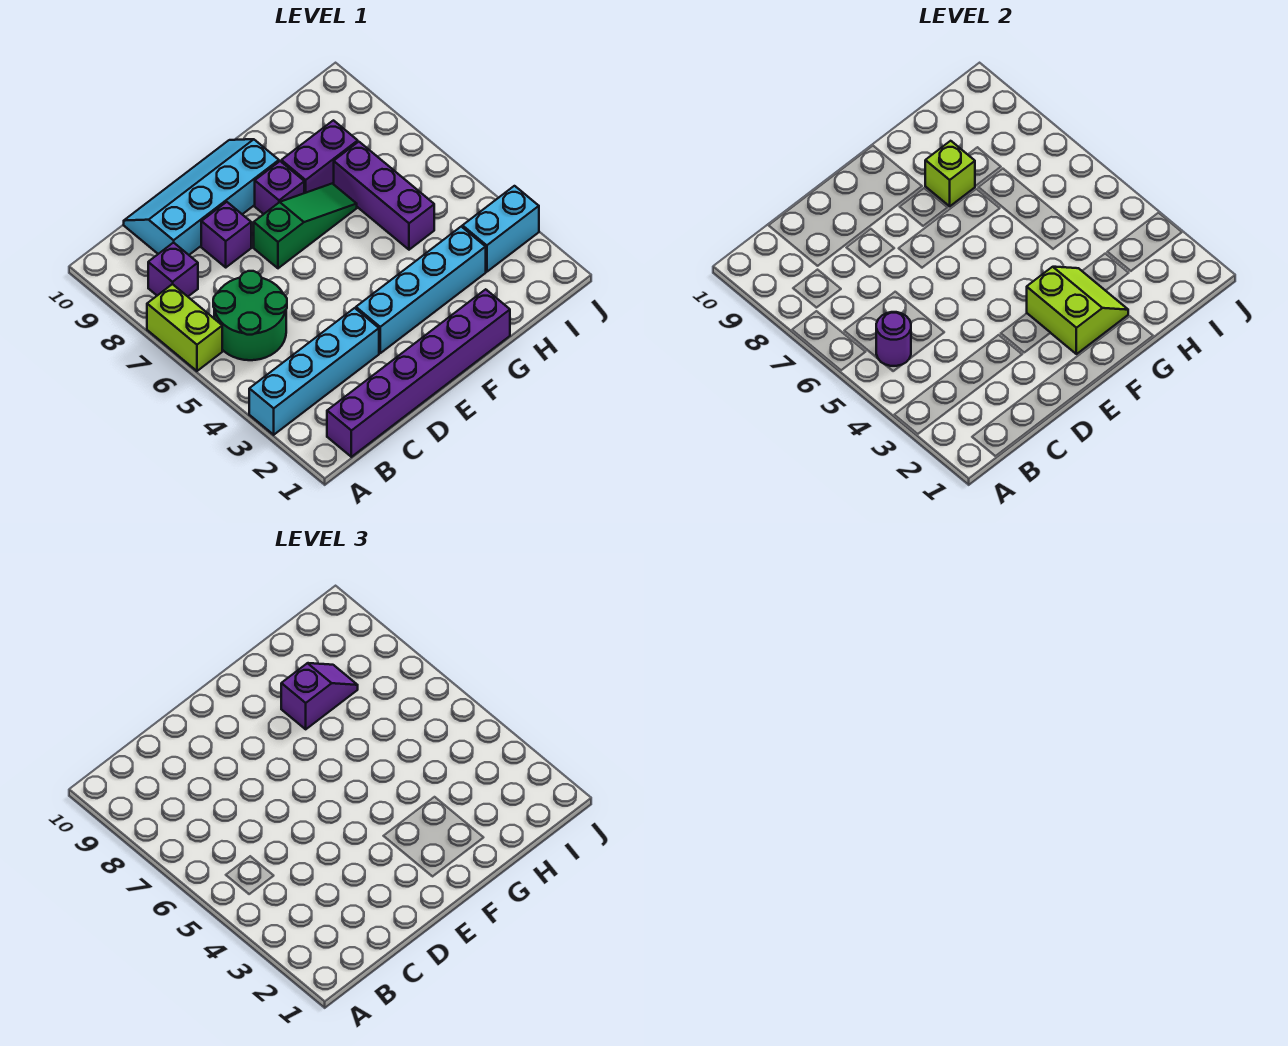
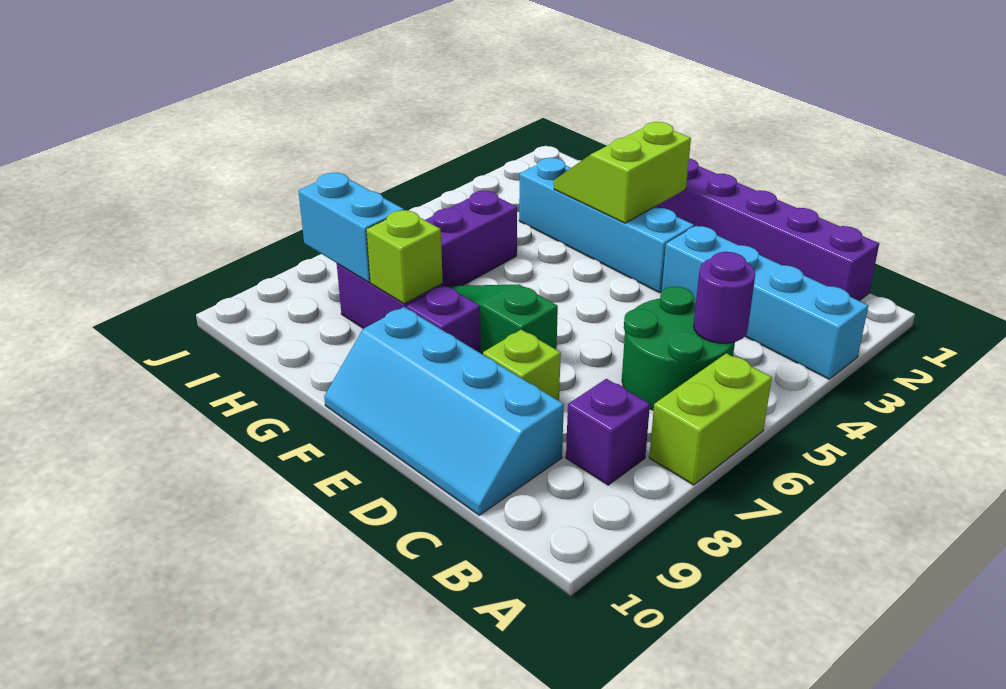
purple brick D8 level 1 -> lime brick D8 level 1
purple slope G8:H8 level 3 top G -> none
cyan brick I3:J3 level 1 -> cyan brick H8:I8 level 2

